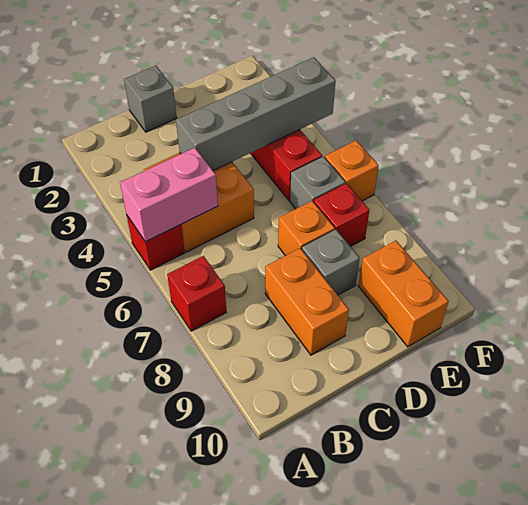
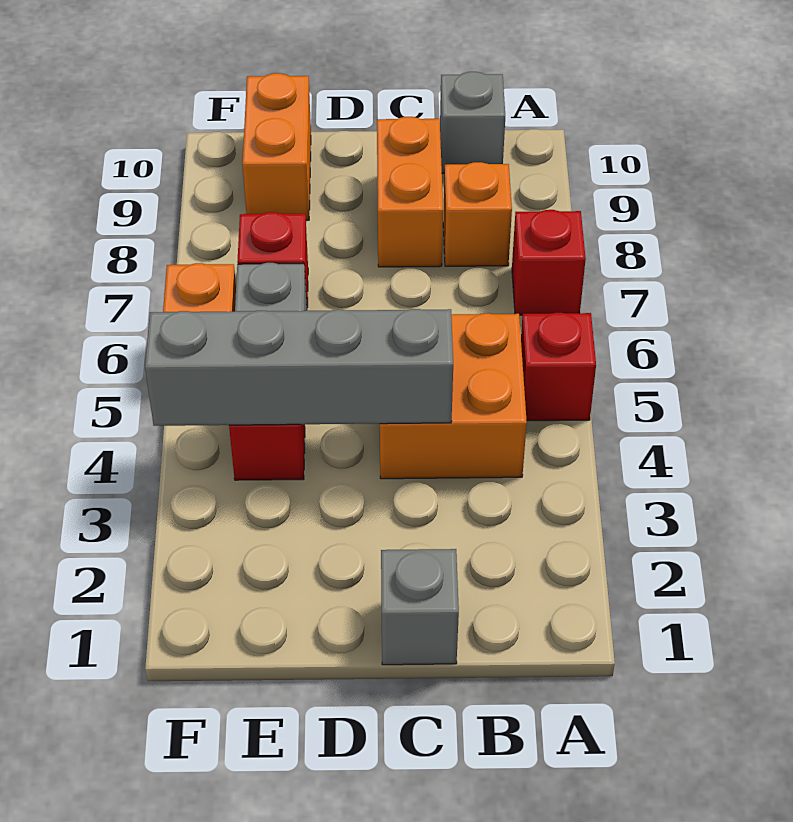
pink brick A5:B5 level 2 -> none
orange brick D7 level 1 -> orange brick B8 level 1
grey brick D8 level 1 -> grey brick B10 level 1

